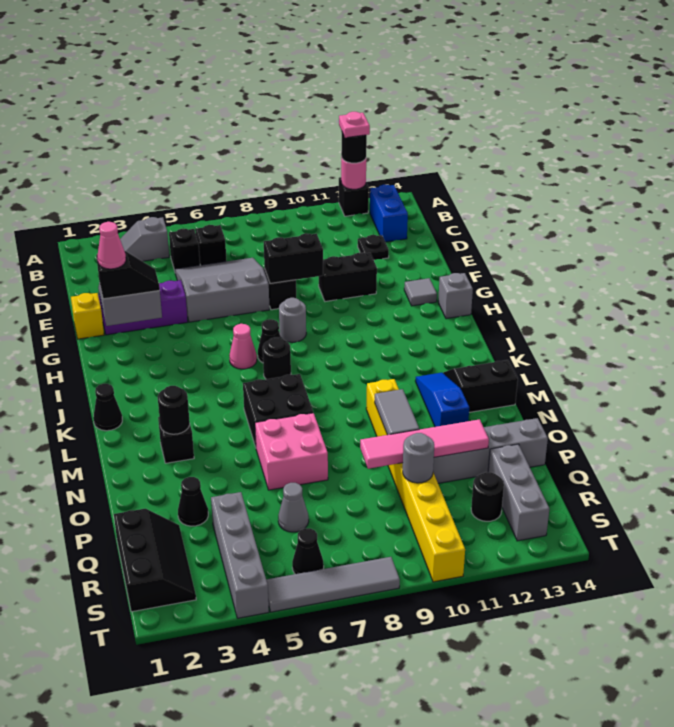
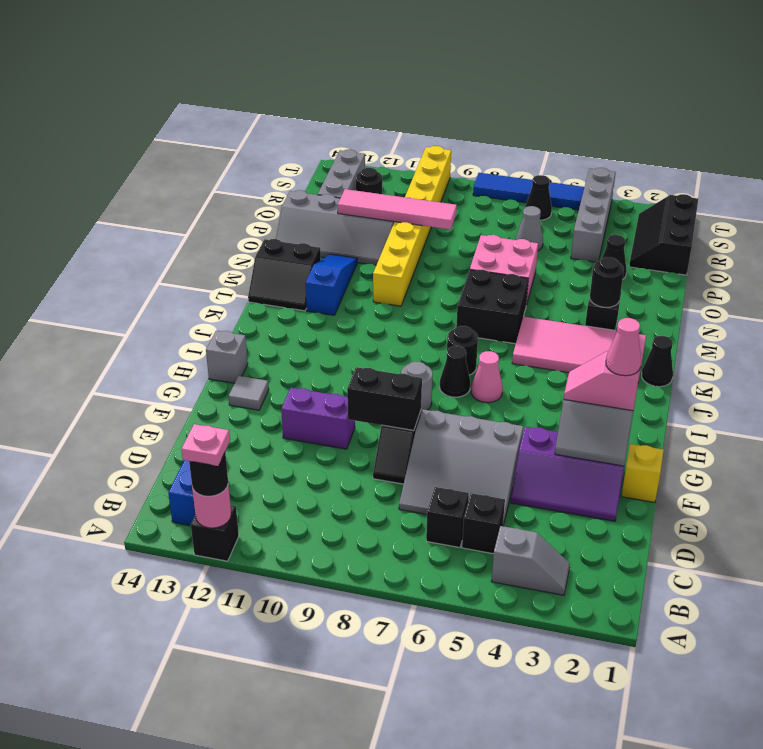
black plate D12 level 1 -> none
black brick F10:F11 level 1 -> purple brick F10:F11 level 1
black slope G2:G3 level 3 top 2 -> pink slope G2:G3 level 3 top 2
none -> pink tile K2:L5 level 1
blue slope L12:N12 level 1 top N -> blue slope L12:N12 level 1 top L
grey tile N10:O10 level 2 -> none
grey round brick Q10 level 2 -> none
grey tile T5:T8 level 1 -> blue tile T5:T8 level 1

